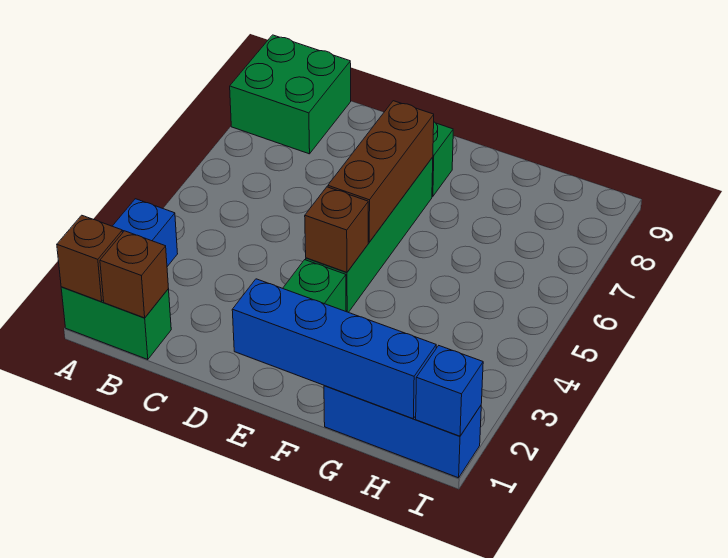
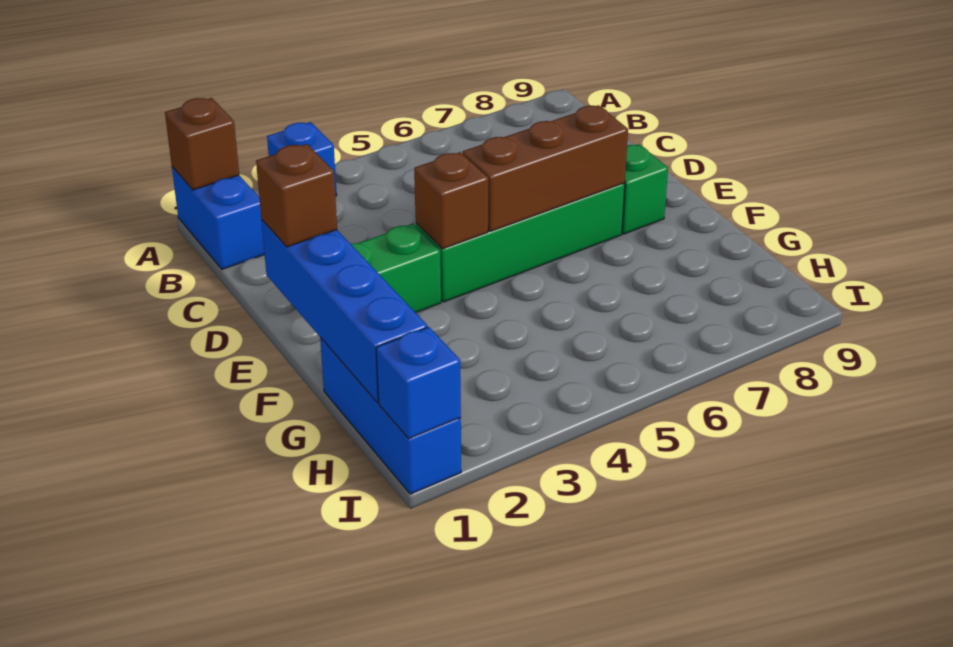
green brick A1:B1 level 1 -> blue brick A1:B1 level 1
green brick A8:B9 level 1 -> none
brown brick B1 level 2 -> brown brick E1 level 3

